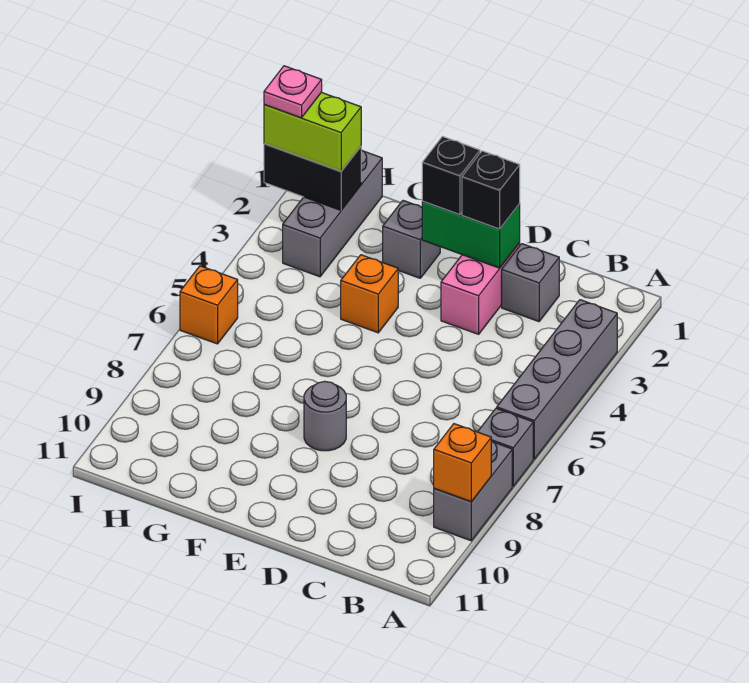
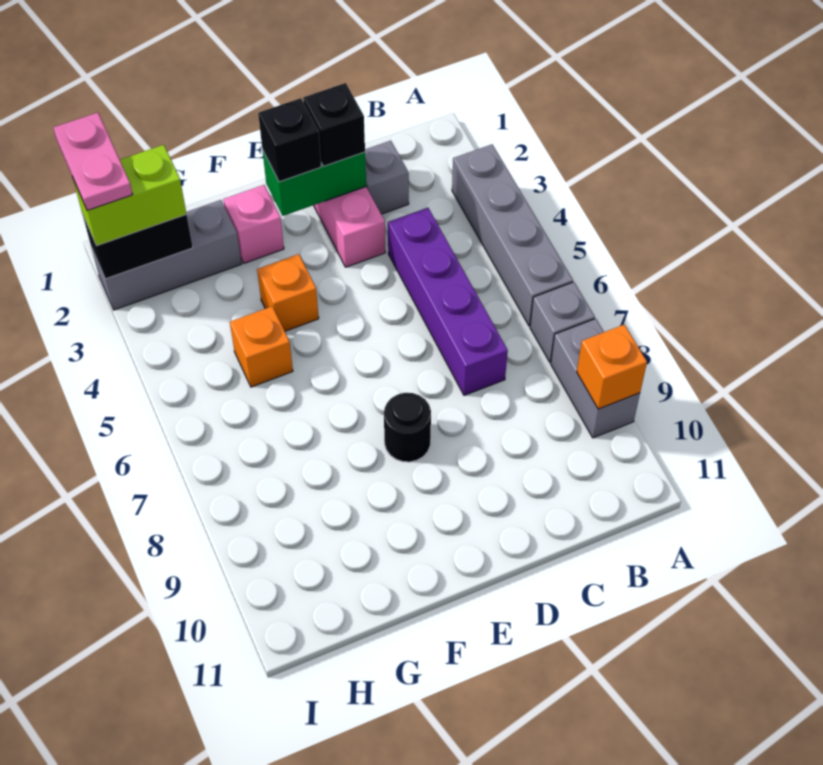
none -> purple brick C4:C7 level 1
grey round brick E8 level 1 -> black round brick E8 level 1
grey brick F2 level 1 -> pink brick F2 level 1
grey brick H1:H3 level 1 -> grey brick G2:I2 level 1
pink plate I2 level 4 -> pink plate I1:I2 level 4
orange brick I6 level 1 -> orange brick G5 level 1

